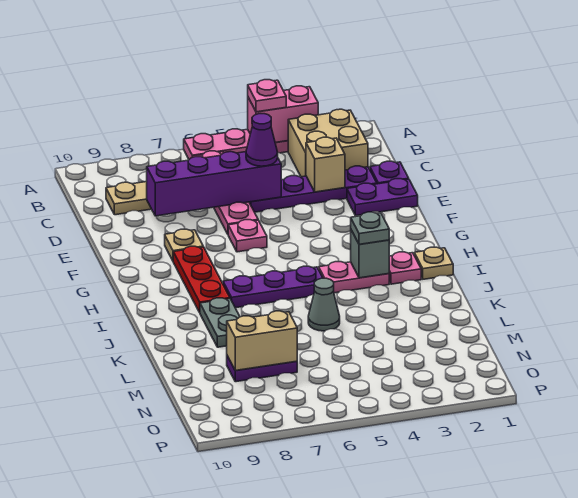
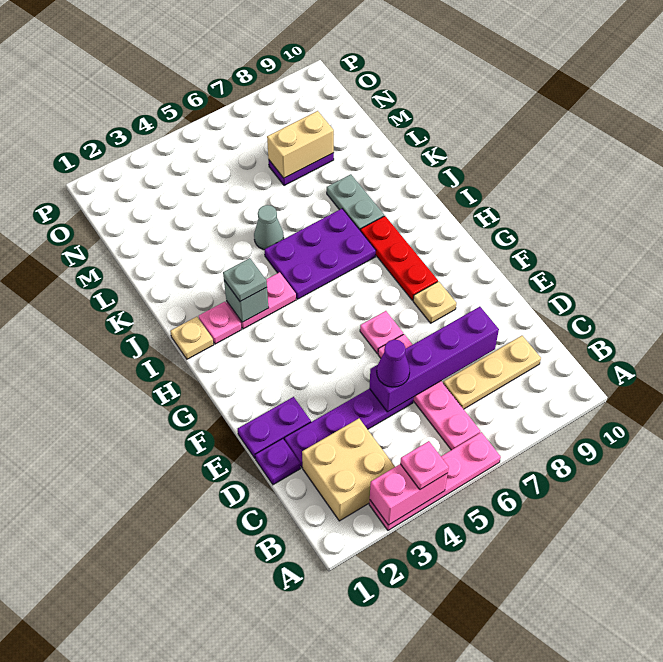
tan brick D3 level 2 -> none
purple plate I5:I7 level 1 -> purple plate I5:J7 level 1

